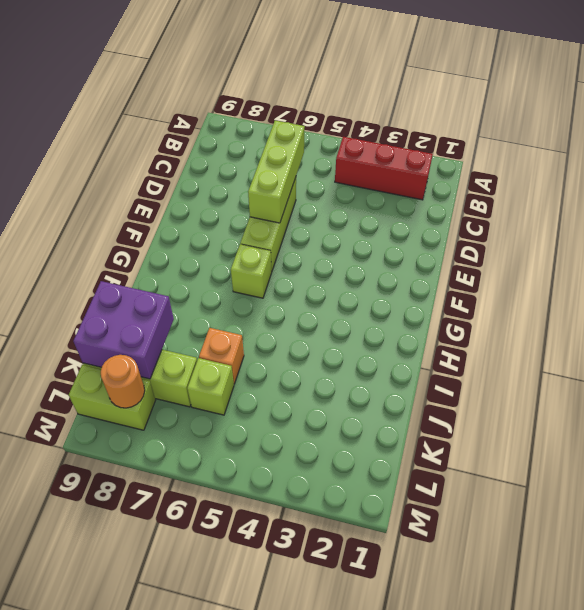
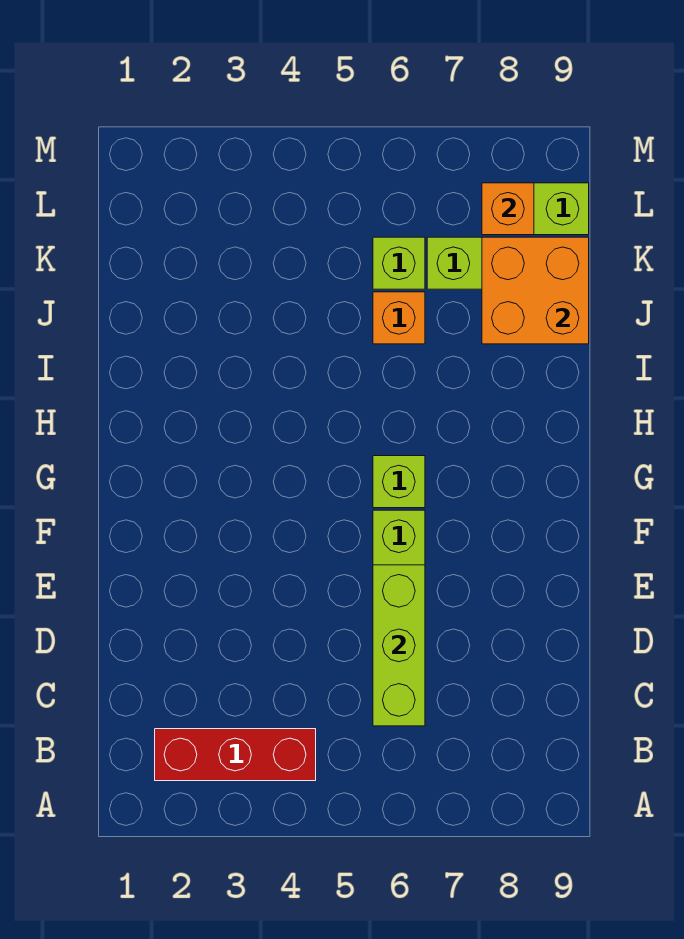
purple brick J8:K9 level 2 -> orange brick J8:K9 level 2
orange round brick L8 level 2 -> orange brick L8 level 2

